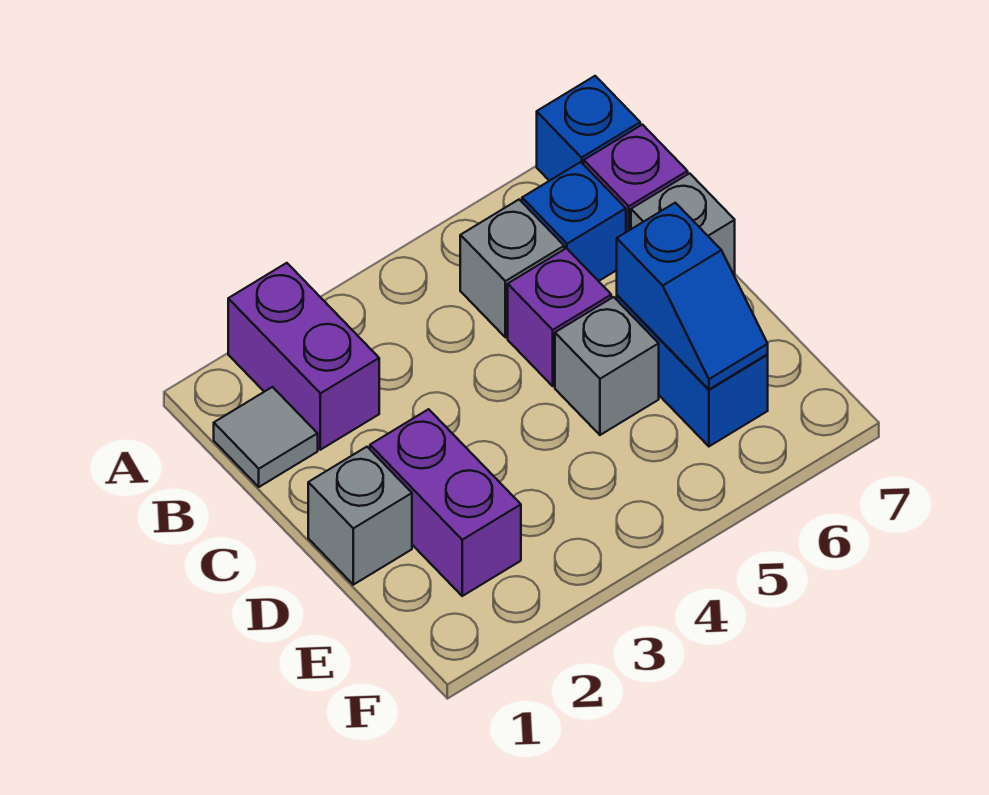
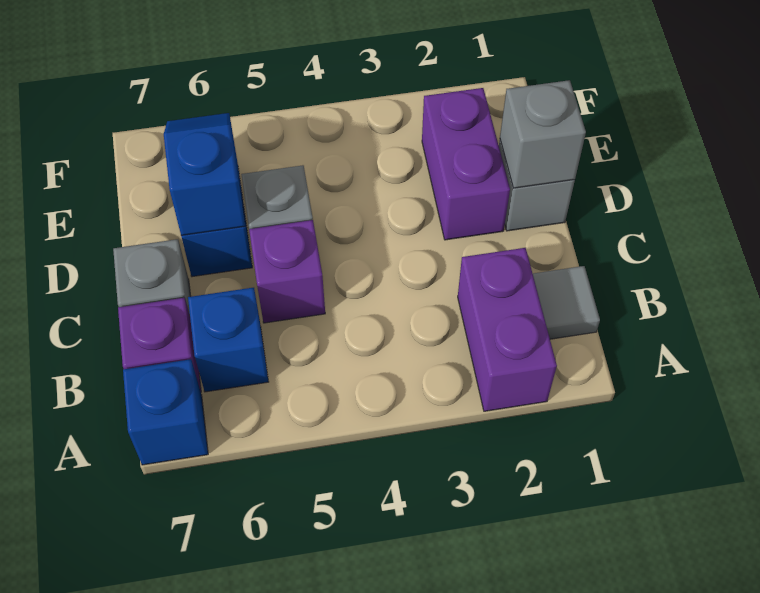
grey brick B5 level 1 -> grey brick D1 level 2

